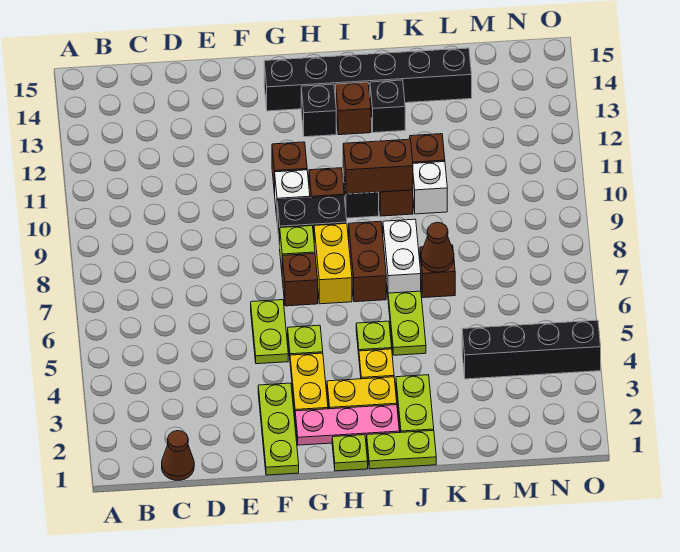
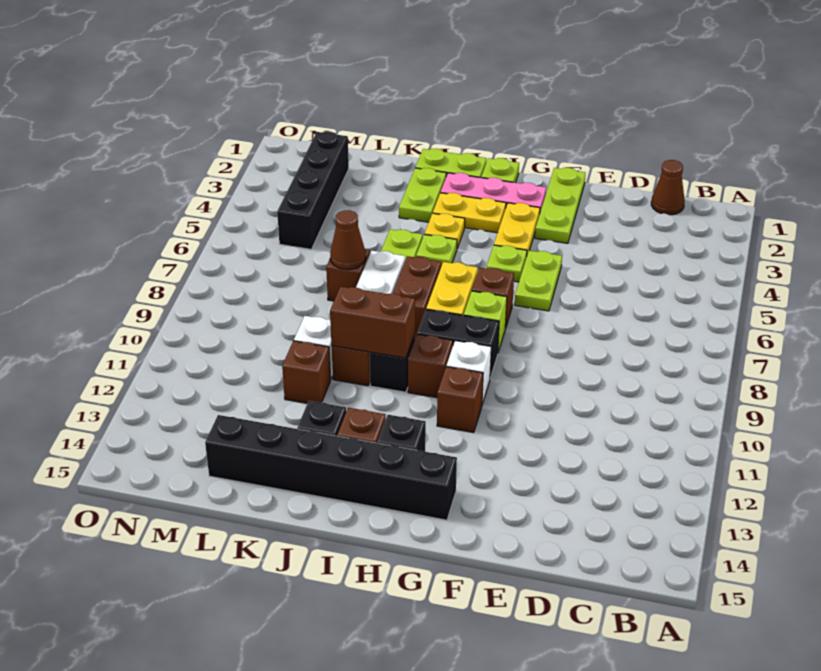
black brick L4:O4 level 1 -> black brick M2:M5 level 1

